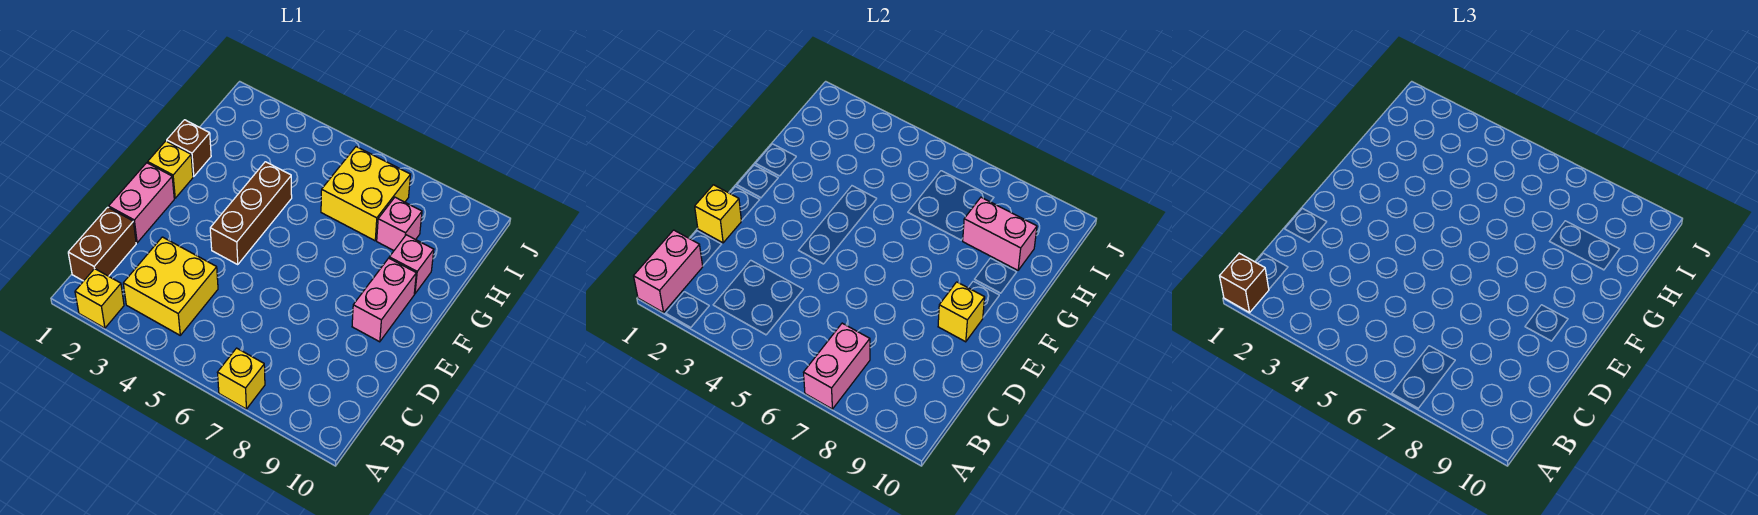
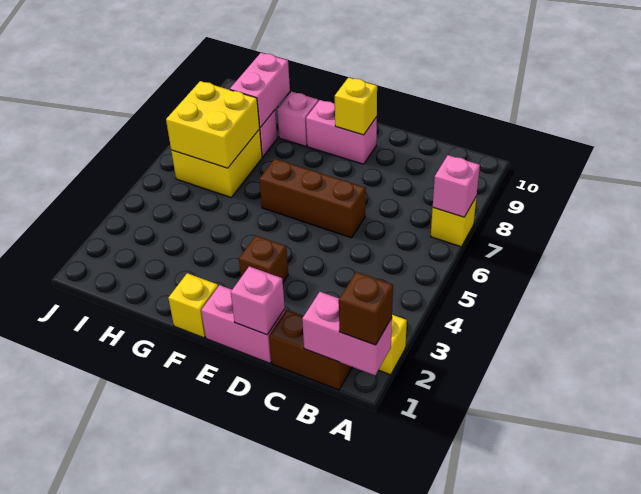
pink brick A7:B7 level 2 -> pink brick A7 level 2
yellow brick B3:C4 level 1 -> yellow brick H6:I7 level 2
yellow brick D1 level 2 -> pink brick D1 level 2
brown brick E4:G4 level 1 -> brown brick D6:F6 level 1
brown brick G1 level 1 -> brown brick E3 level 1

